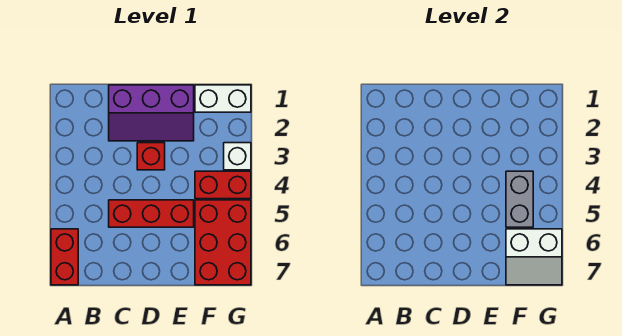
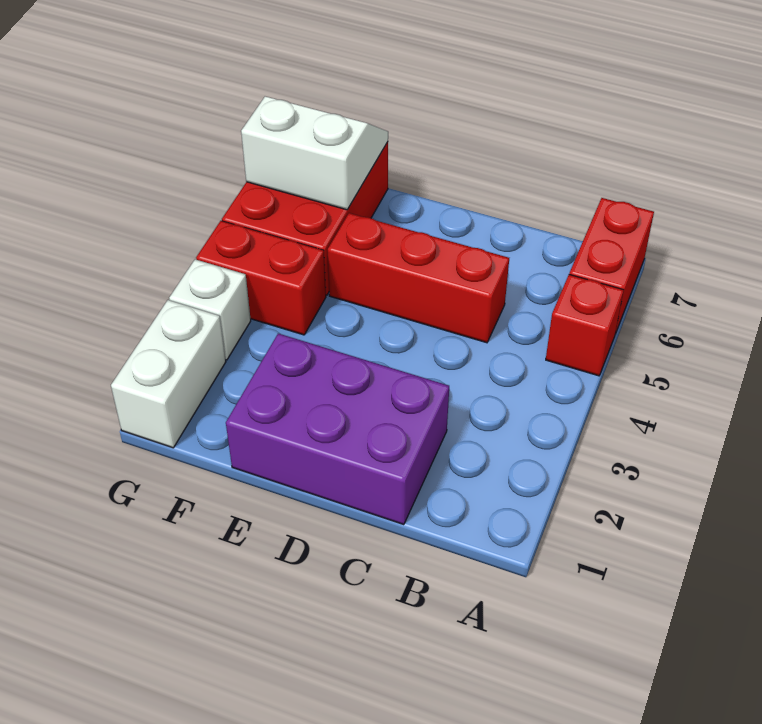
purple slope C1:E2 level 1 top 1 -> purple brick C1:E2 level 1
red brick D3 level 1 -> red brick A5 level 1
white brick F1:G1 level 1 -> white brick G1:G2 level 1
grey brick F4:F5 level 2 -> none

